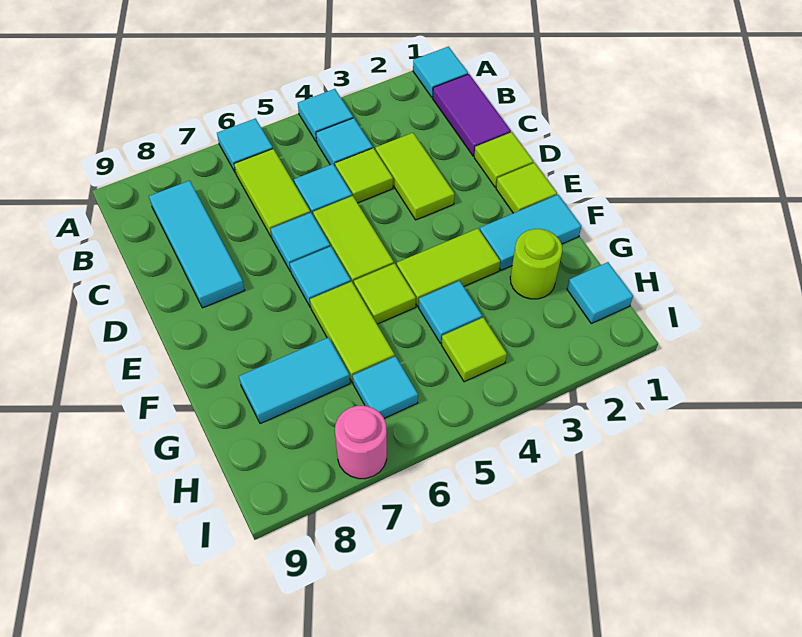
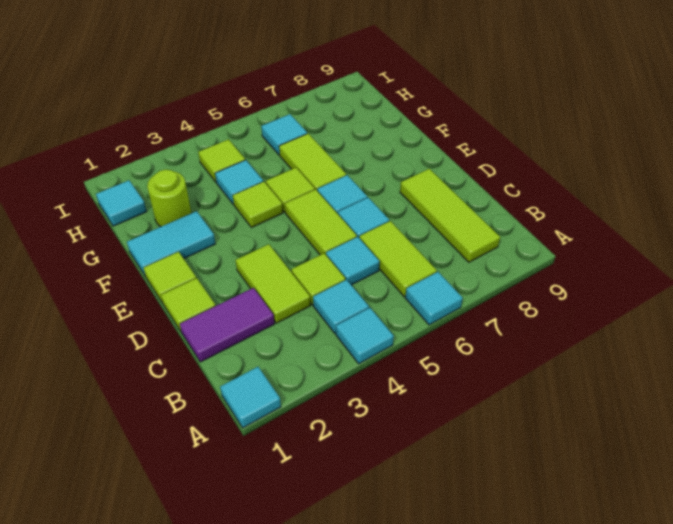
purple tile B1:C1 level 1 -> purple tile C1:C2 level 1
cyan tile B8:D8 level 1 -> lime tile B8:D8 level 1
lime tile F3:F4 level 1 -> lime tile F4 level 1
cyan tile G7:G8 level 1 -> none
pink round brick I7 level 1 -> none

